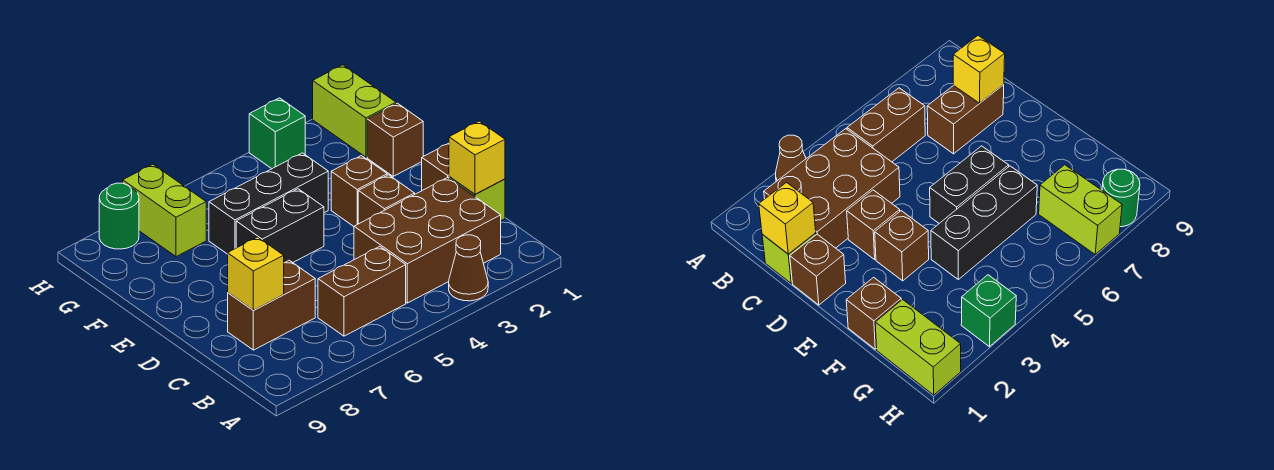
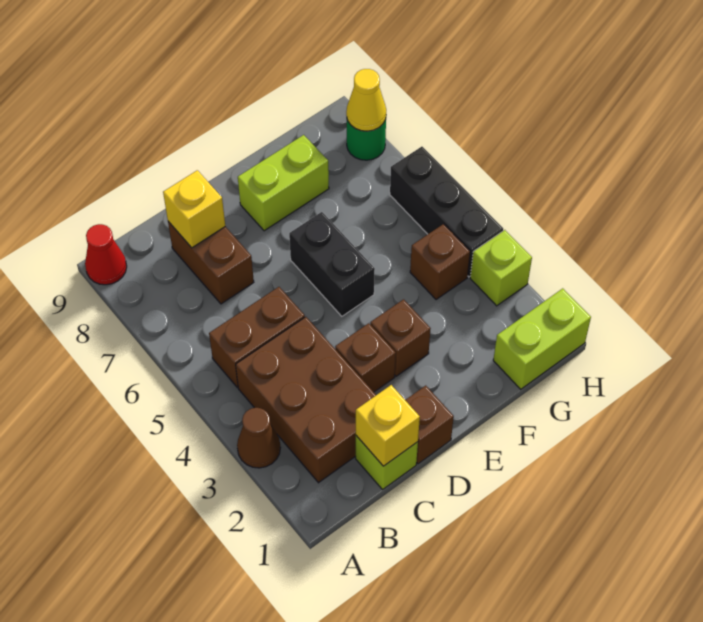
none -> red cone A9 level 1
brown brick B5:B6 level 1 -> brown brick B5:C5 level 1
brown brick F1 level 1 -> brown brick G4 level 1
black brick F4:F6 level 1 -> black brick H4:H6 level 1
lime brick G7:H7 level 1 -> lime brick E8:F8 level 1
green brick H3 level 1 -> lime brick H3 level 1
none -> yellow cone H8 level 2

